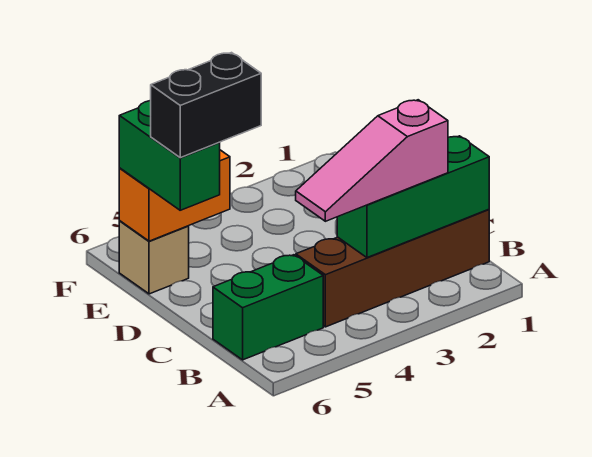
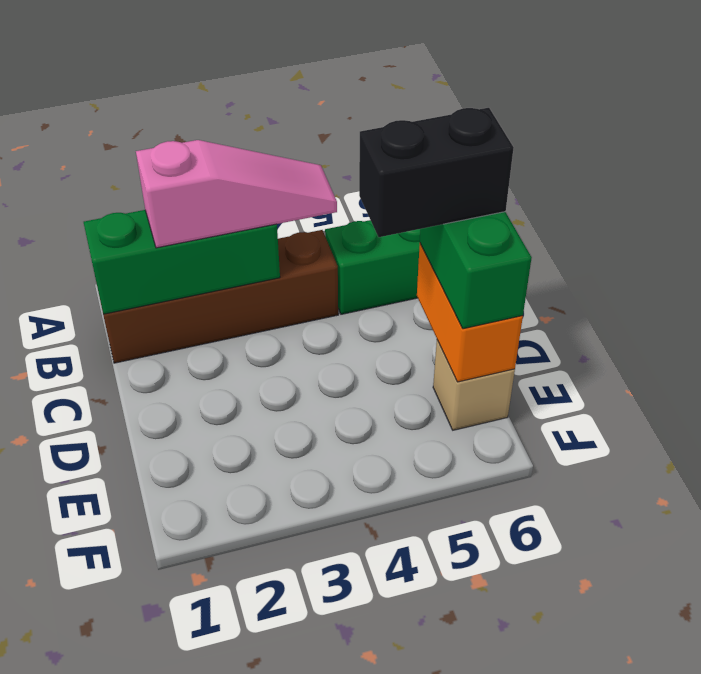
orange brick E5:E6 level 2 -> orange brick D6:E6 level 2

